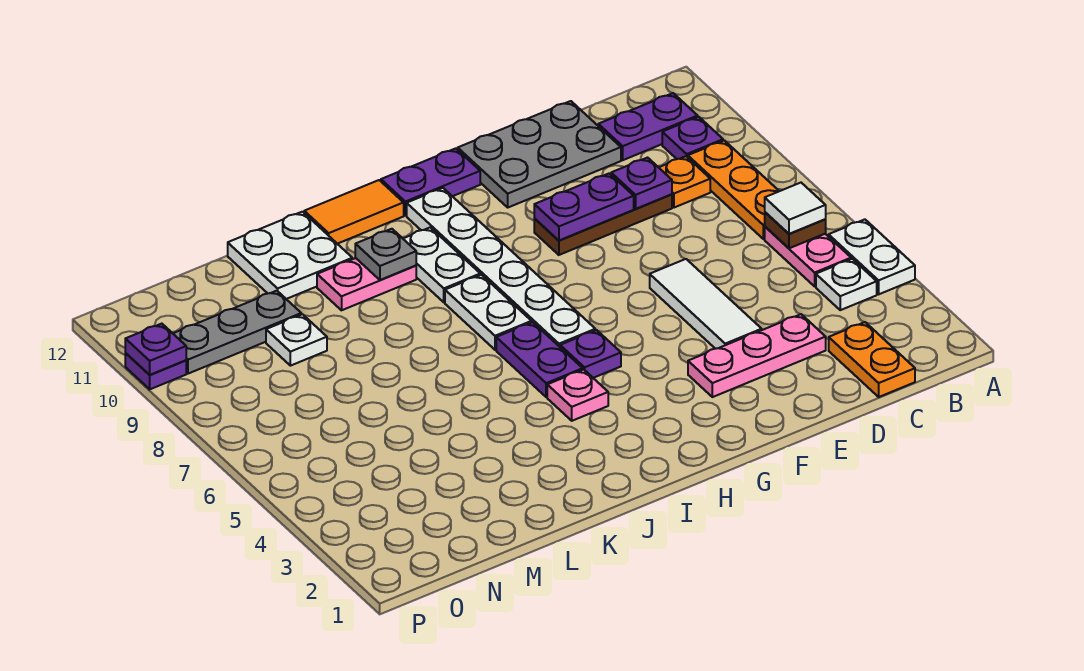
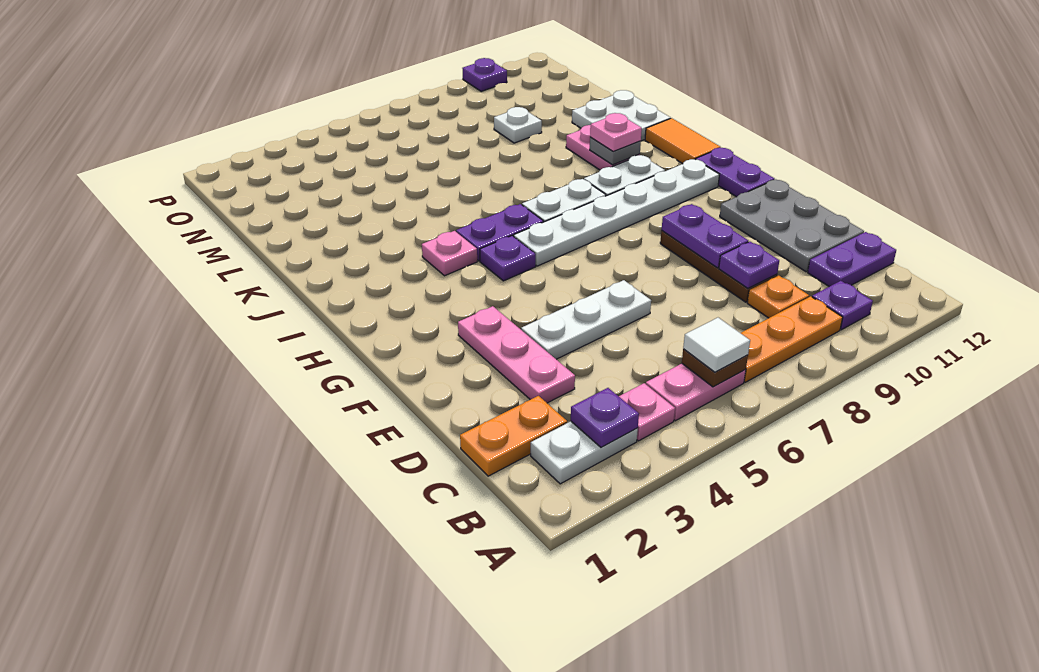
white plate A4:A5 level 1 -> white plate B2:B3 level 1
white plate B4 level 1 -> pink plate B4 level 1
purple plate B11:C11 level 1 -> purple plate C11:C12 level 1
white tile E4:E6 level 1 -> white plate E4:E6 level 1
none -> pink plate J10 level 3
grey plate M10:O10 level 1 -> none
purple plate P10 level 2 -> purple plate B3 level 2

